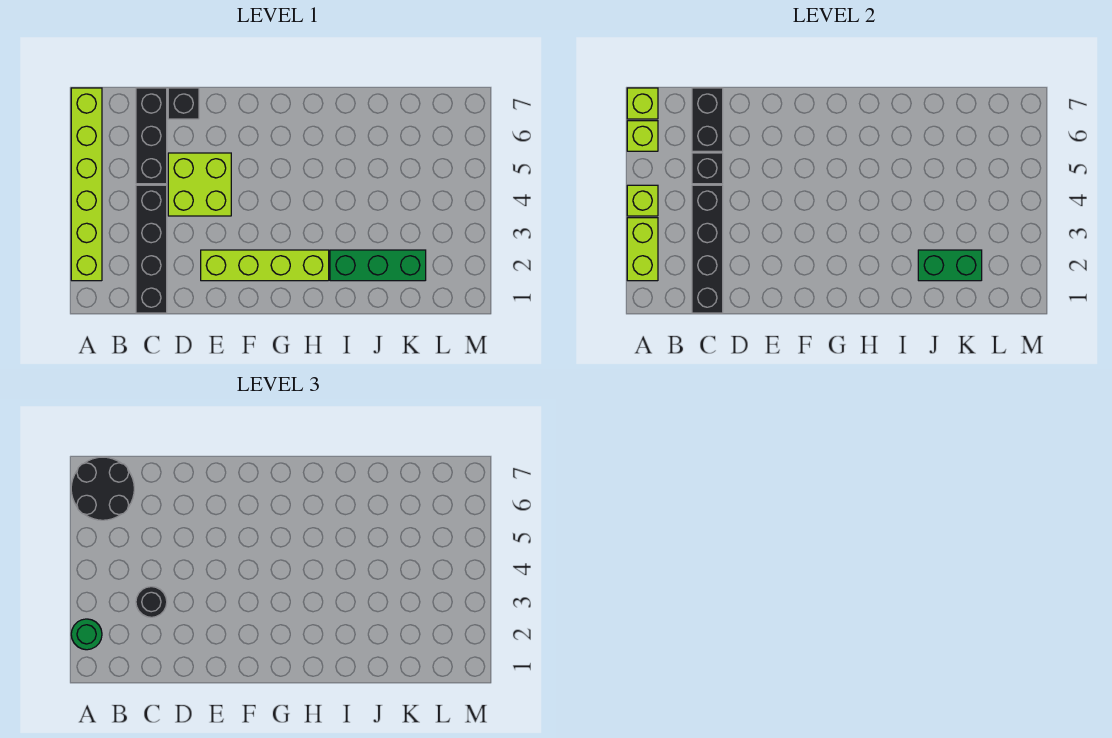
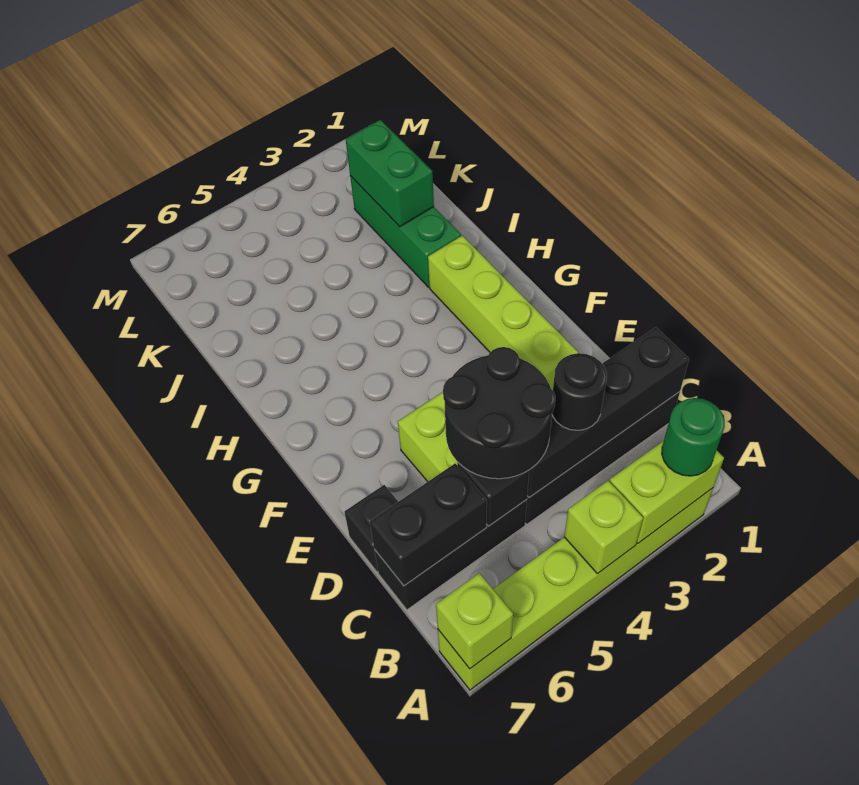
lime brick A6 level 2 -> none
black round brick A6:B7 level 3 -> black round brick C4:D5 level 3

